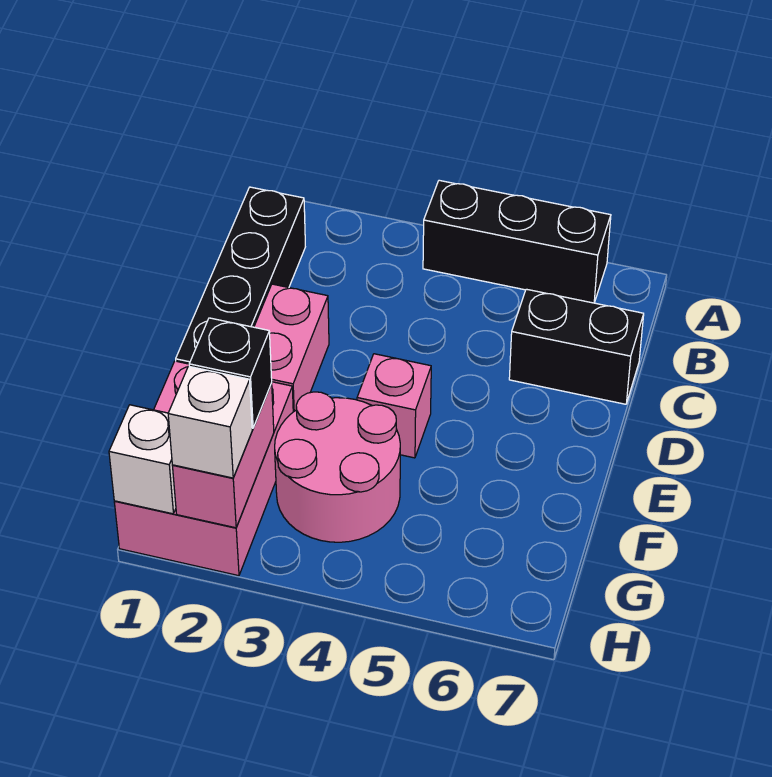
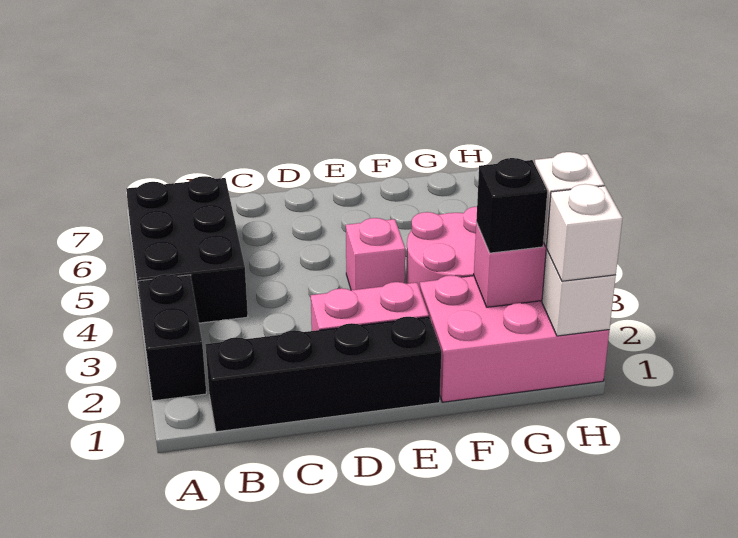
black brick A4:A6 level 1 -> black brick A4:B6 level 1
black brick C6:C7 level 1 -> black brick A2:A3 level 1
none -> white brick H1 level 3

